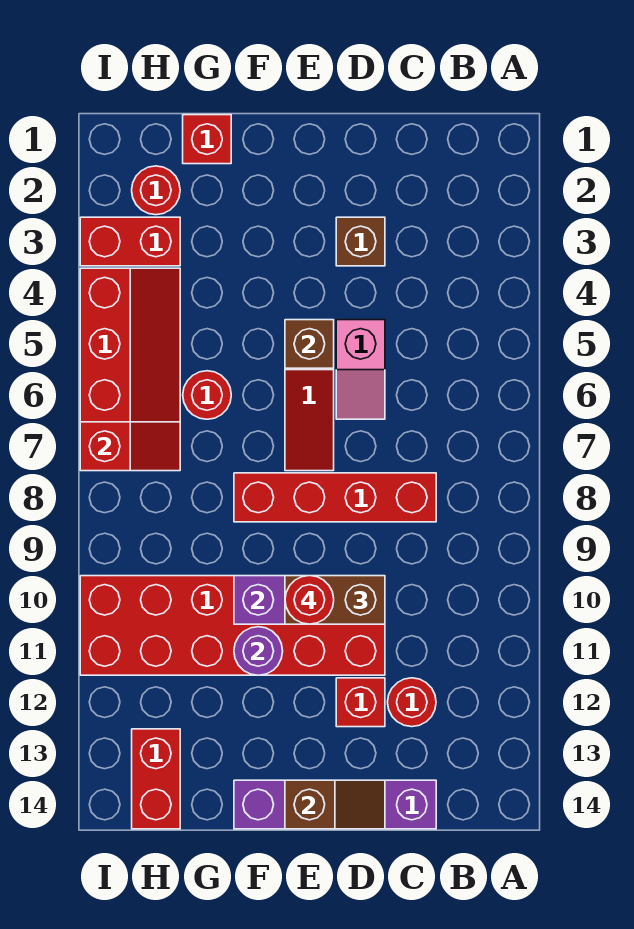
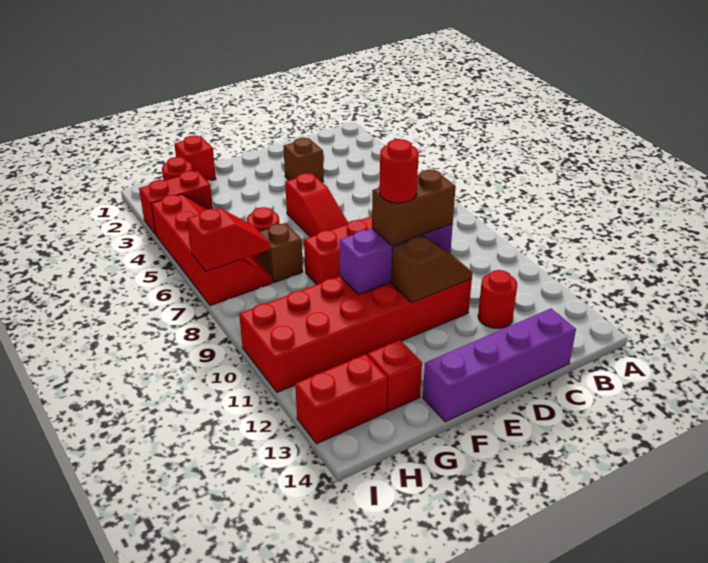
pink slope D5:D6 level 1 top 5 -> none
red brick D12 level 1 -> red brick G13 level 1
brown slope D14:E14 level 2 top E -> brown slope D11:E11 level 2 top E
brown brick E5 level 2 -> brown brick G7 level 1
purple round brick F11 level 2 -> none
red brick H13:H14 level 1 -> red brick H13:I13 level 1

